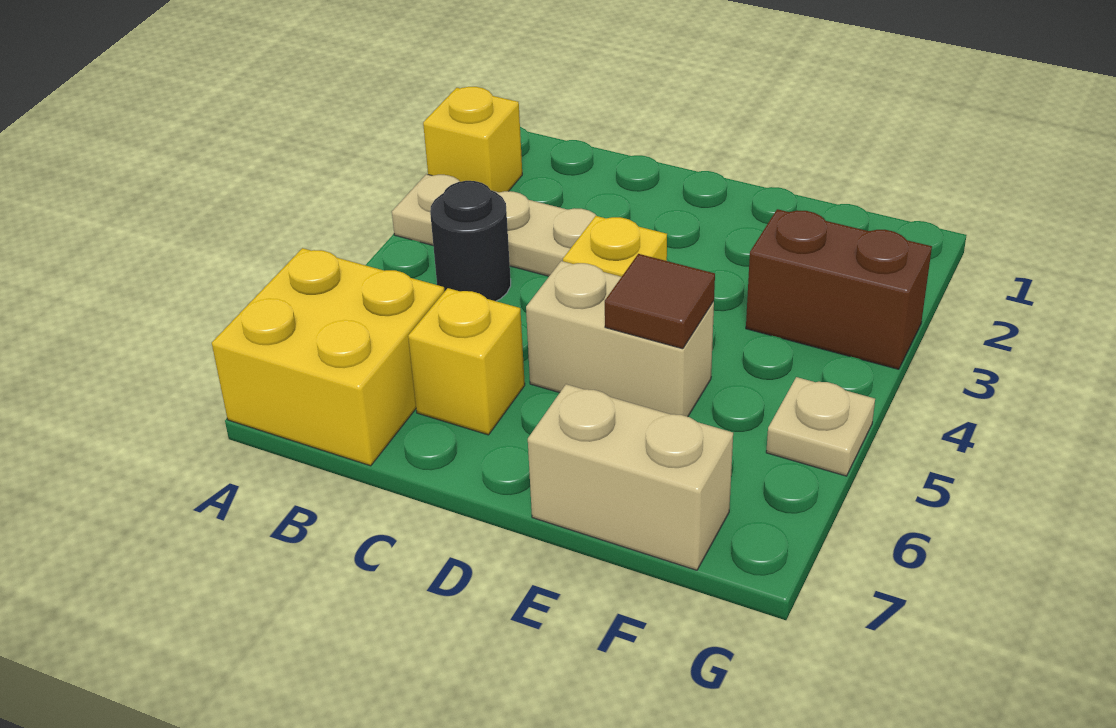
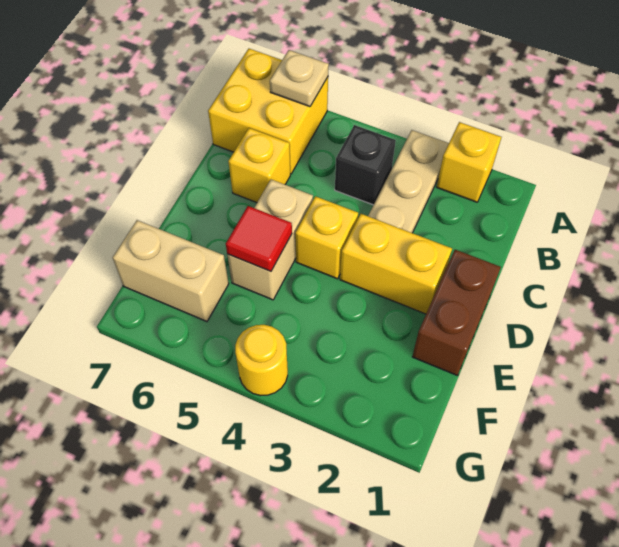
black round brick B4 level 1 -> black brick B4 level 1
none -> yellow brick D2:D3 level 1
brown tile E5 level 2 -> red tile E5 level 2
tan brick E7:F7 level 1 -> tan brick F6:F7 level 1
brown brick F3:G3 level 1 -> brown brick D1:E1 level 1
none -> yellow round brick G4 level 1
tan plate G5 level 1 -> tan plate A6 level 2

